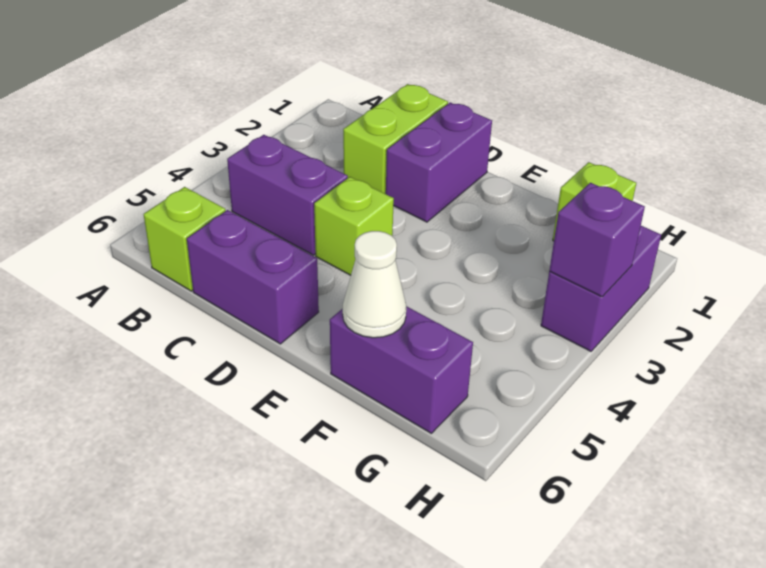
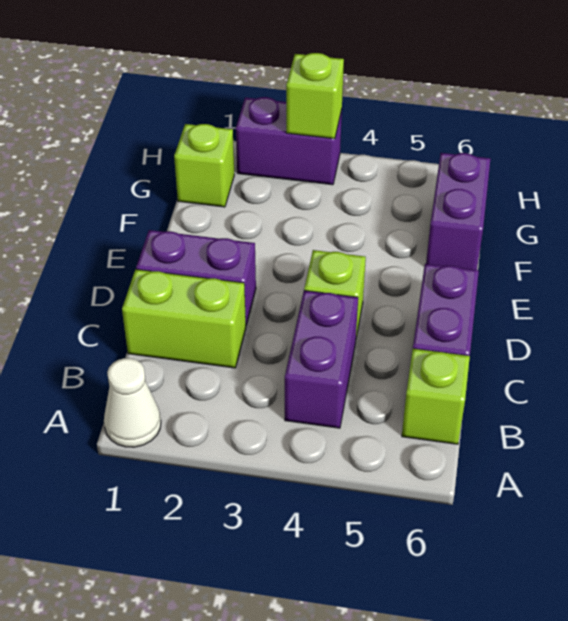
white cone F6 level 2 -> white cone A1 level 1
purple brick H3 level 2 -> lime brick H3 level 2

